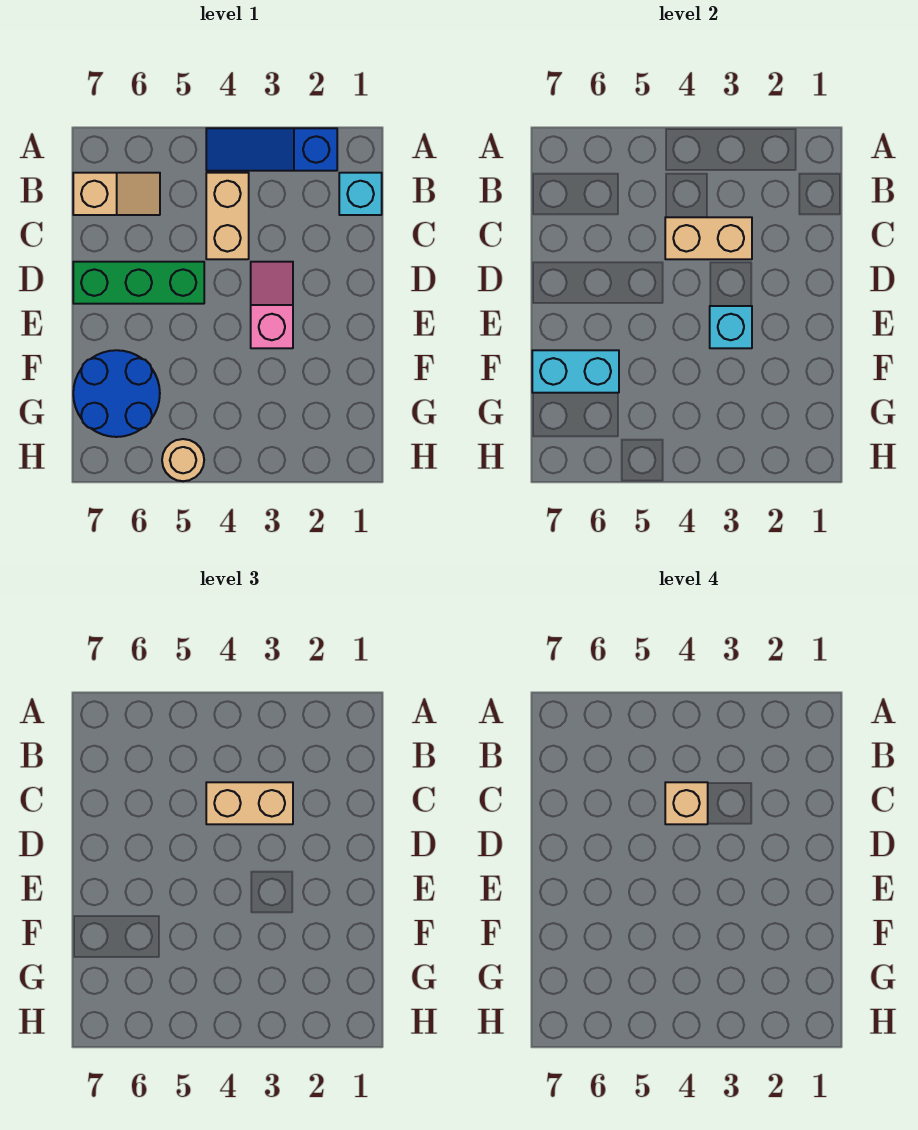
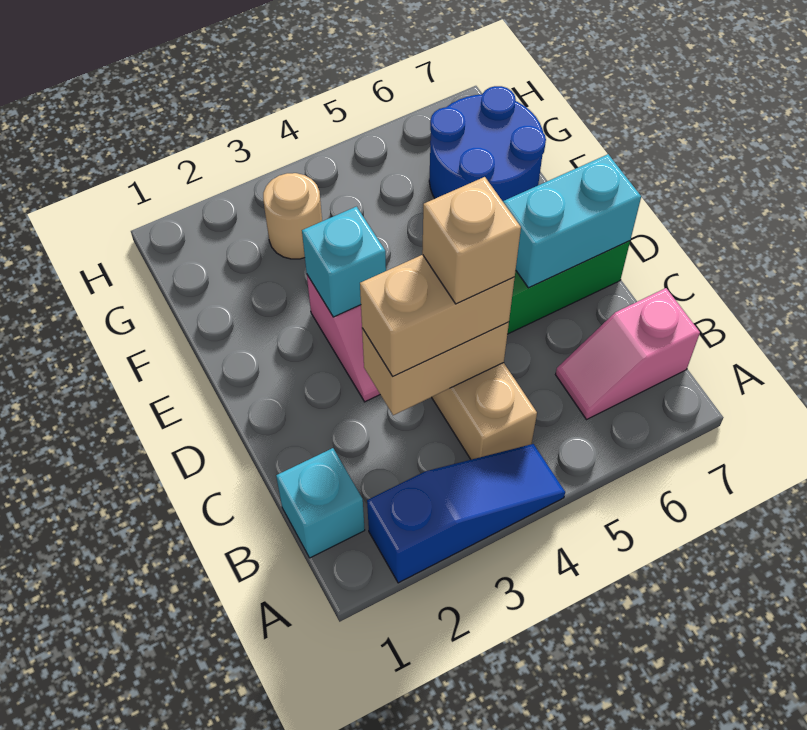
tan slope B6:B7 level 1 top 7 -> pink slope B6:B7 level 1 top 7
cyan brick F6:F7 level 2 -> cyan brick D6:D7 level 2
tan round brick H5 level 1 -> tan round brick G3 level 1

